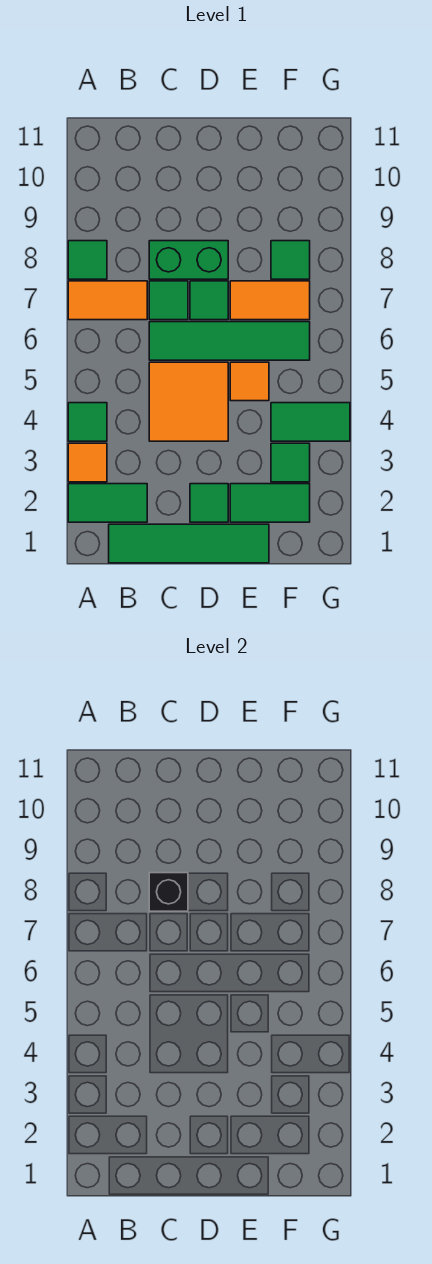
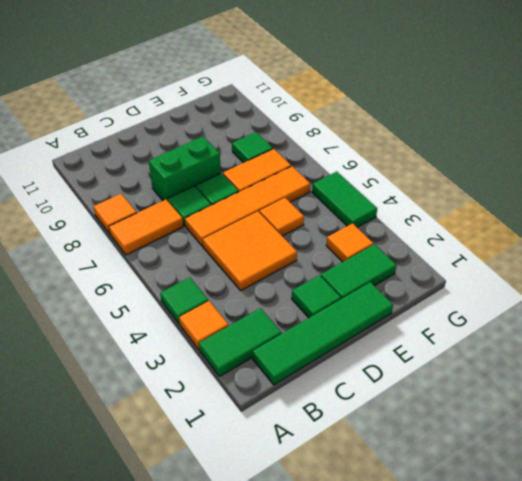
green tile A8 level 1 -> orange tile A8 level 1
green tile C6:F6 level 1 -> orange tile C6:F6 level 1
black brick C8 level 2 -> none
green tile F3 level 1 -> orange tile F3 level 1
green tile F4:G4 level 1 -> green tile G4:G5 level 1

